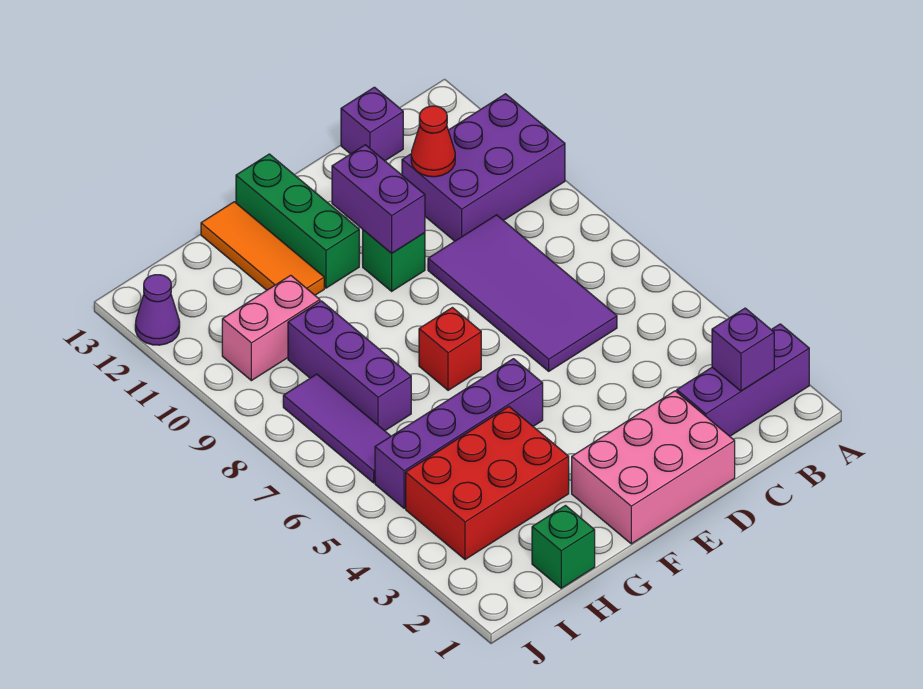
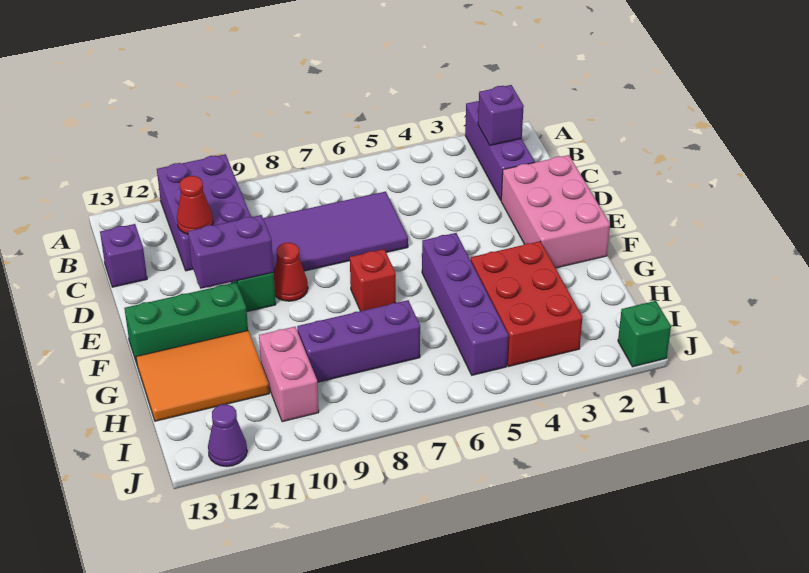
none -> red cone E9 level 1
orange tile G11:G13 level 1 -> orange tile G11:H13 level 1
green brick H1 level 1 -> green brick J1 level 1
purple tile I6:I8 level 1 -> none

